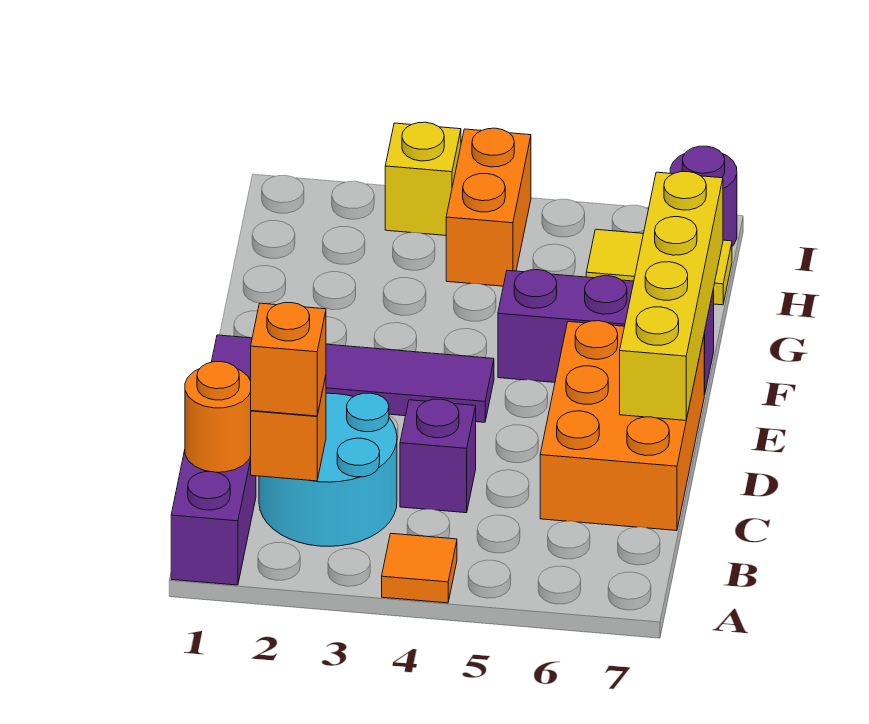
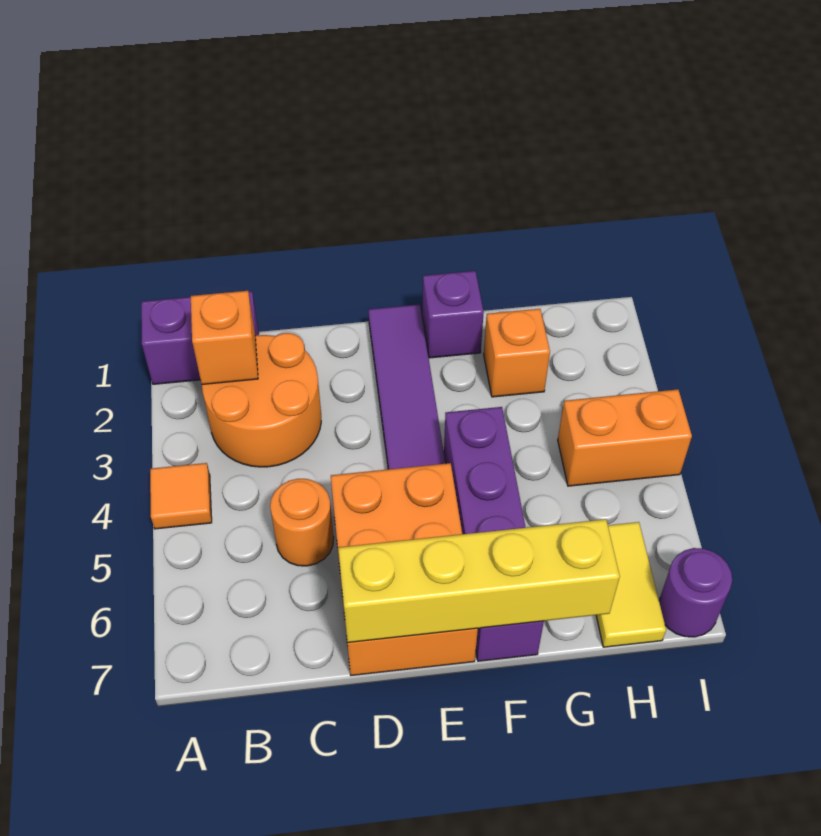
orange round brick B1 level 2 -> orange round brick C5 level 1
cyan round brick B2:C3 level 1 -> orange round brick B2:C3 level 1
orange brick B2 level 3 -> orange brick G2 level 1
purple brick C4 level 1 -> purple brick F1 level 1
orange brick C6:E7 level 1 -> orange brick D5:E7 level 1
purple brick F5:F7 level 1 -> purple brick F4:F7 level 1
yellow brick I3 level 1 -> none

